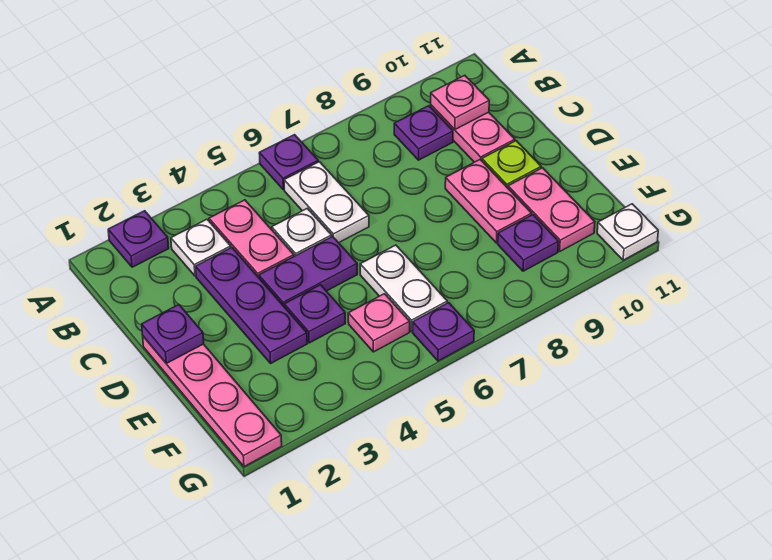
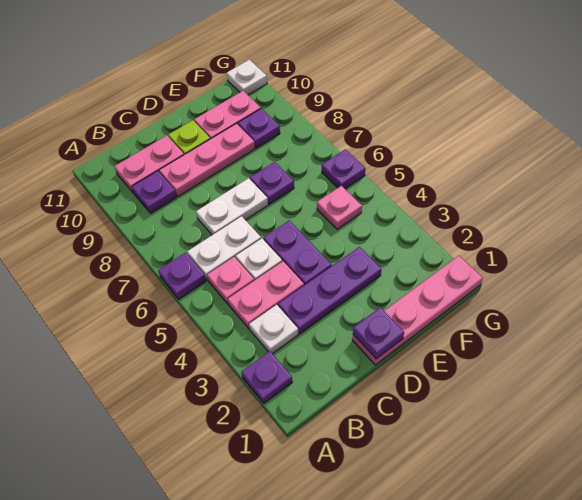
pink plate B10 level 2 -> pink plate B5 level 1
pink plate D9:E9 level 1 -> pink plate C9:E9 level 1
purple plate E4 level 1 -> purple plate E7 level 1
white plate E6:F6 level 1 -> white plate C7:D7 level 1

